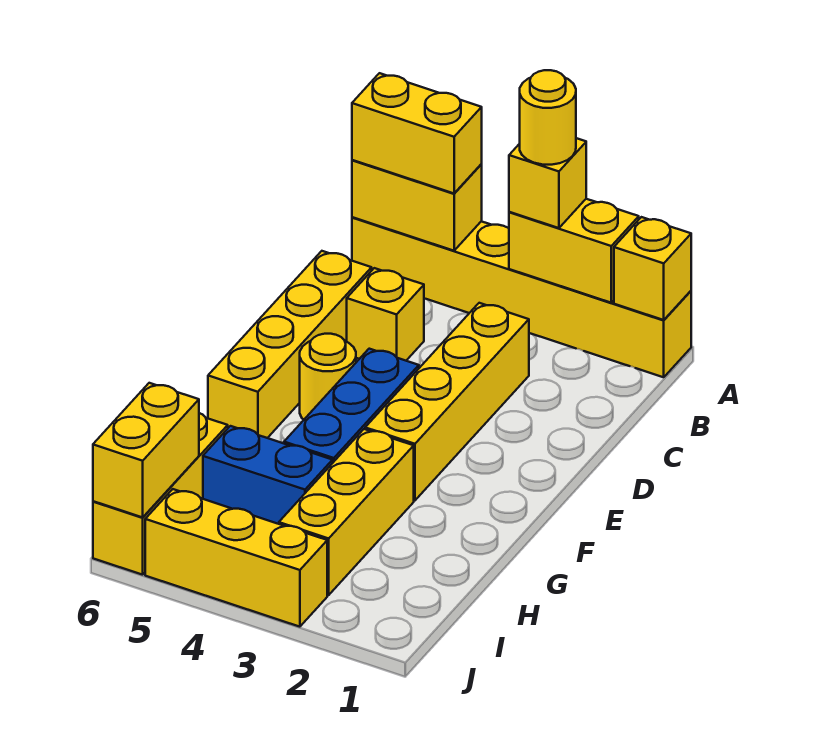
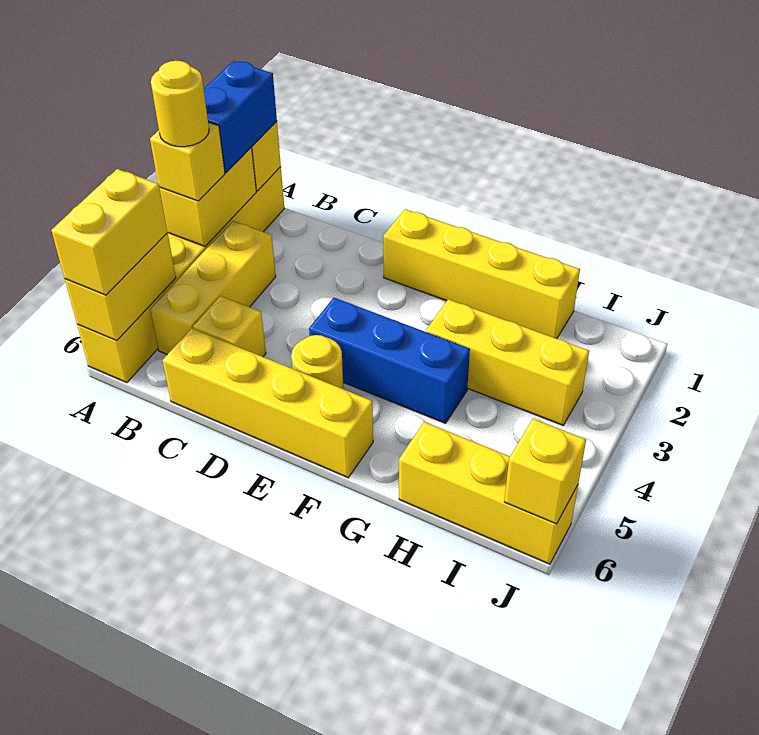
yellow brick C3:F3 level 1 -> yellow brick E1:H1 level 1
blue brick H4:H5 level 1 -> blue brick A1:A2 level 3
yellow brick I6:J6 level 2 -> yellow brick J6 level 2
yellow brick J3:J5 level 1 -> yellow brick B3:B5 level 1

